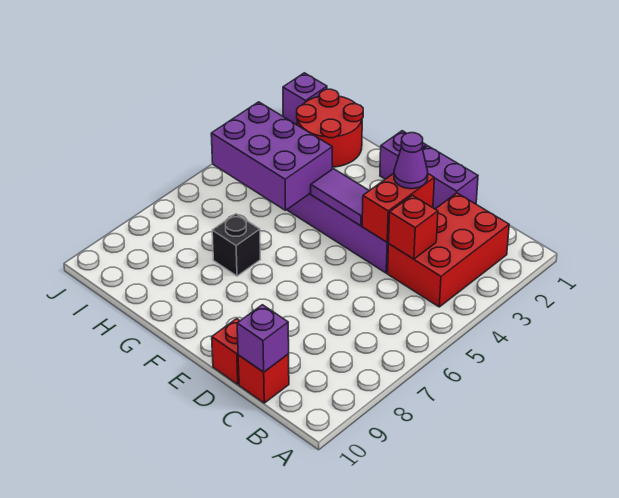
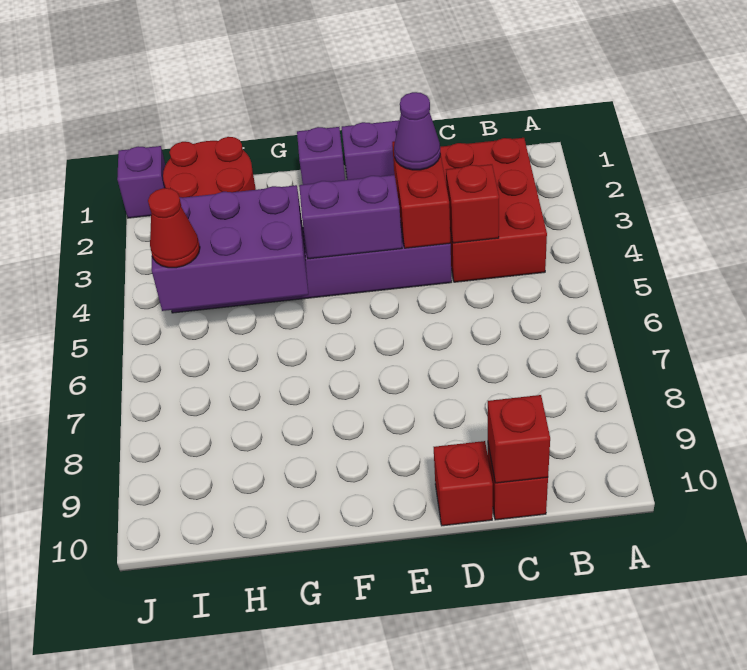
purple brick C10 level 2 -> red brick C10 level 2
purple tile E4:F4 level 2 -> purple brick E4:F4 level 2
black brick G7 level 1 -> none
none -> red cone I5 level 3

